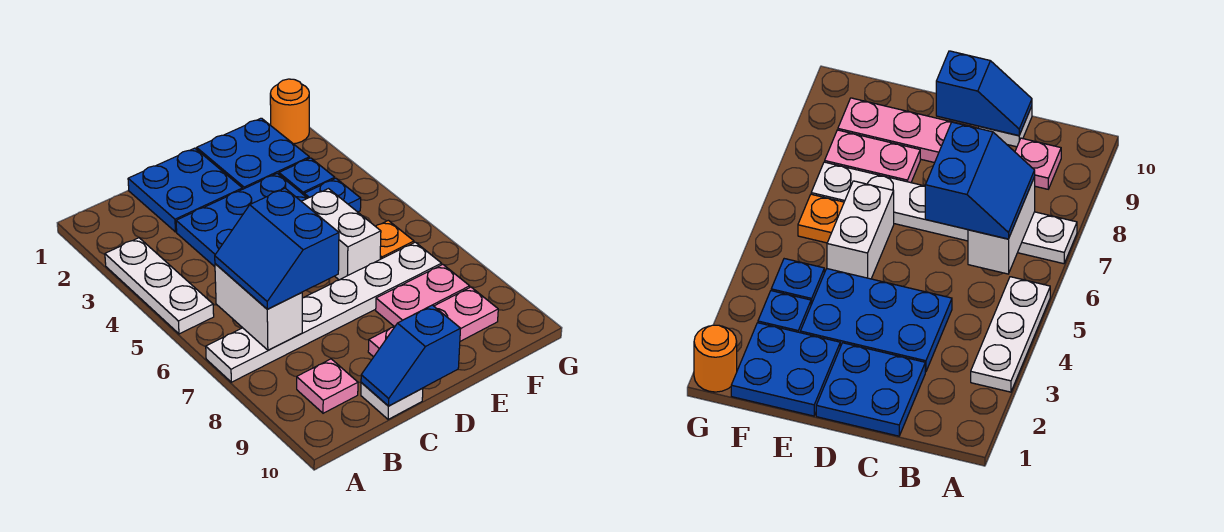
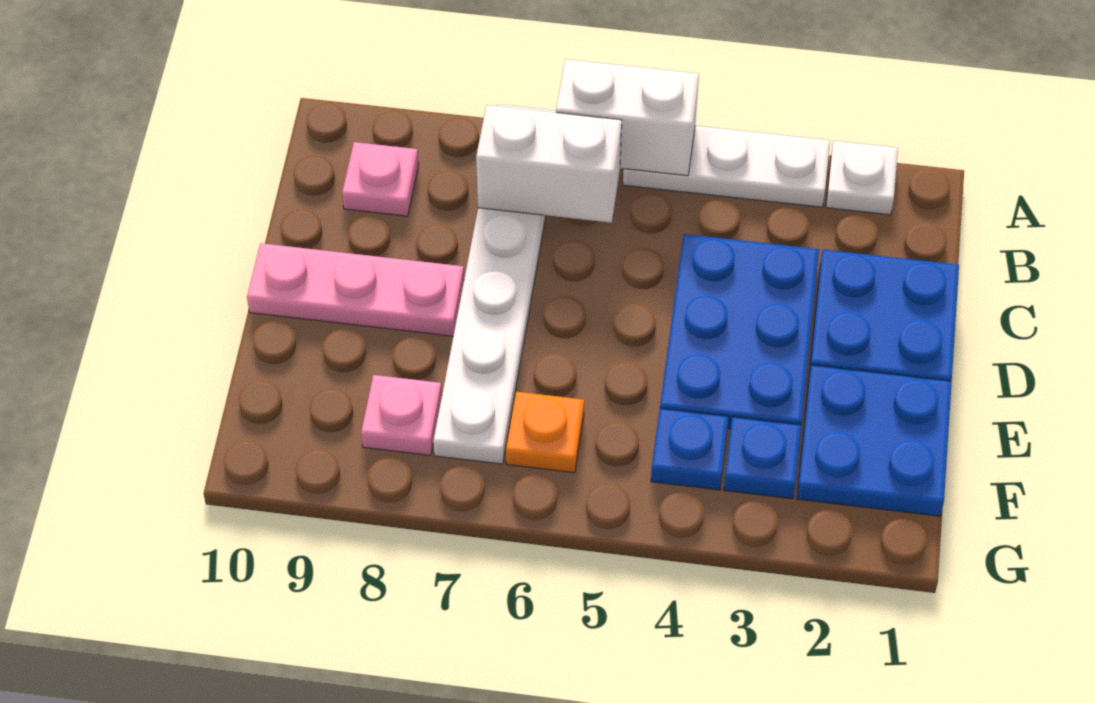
blue slope B6:C7 level 3 top C -> none
white plate C10 level 1 -> white plate A2 level 1
blue slope C10:D10 level 2 top D -> none
pink plate D9:F9 level 1 -> pink plate D8:D10 level 1
white brick E5:E6 level 1 -> white brick A5:A6 level 2
pink plate E8:F8 level 1 -> pink plate F8 level 1
orange round brick G1 level 1 -> none

